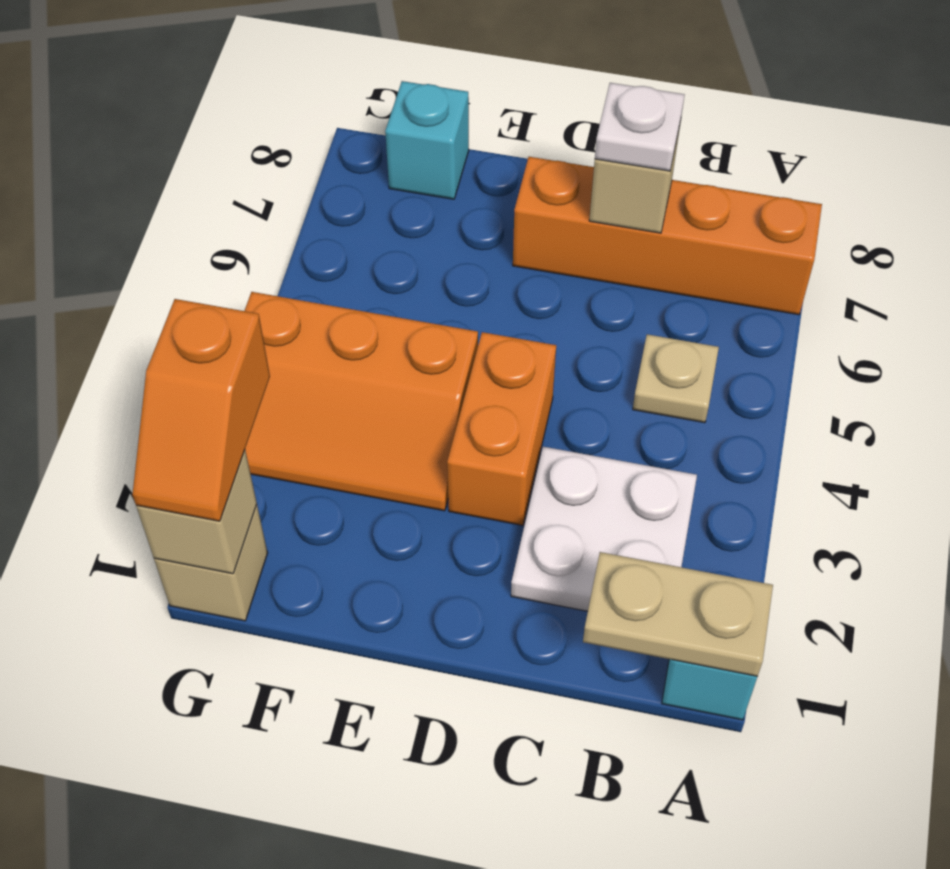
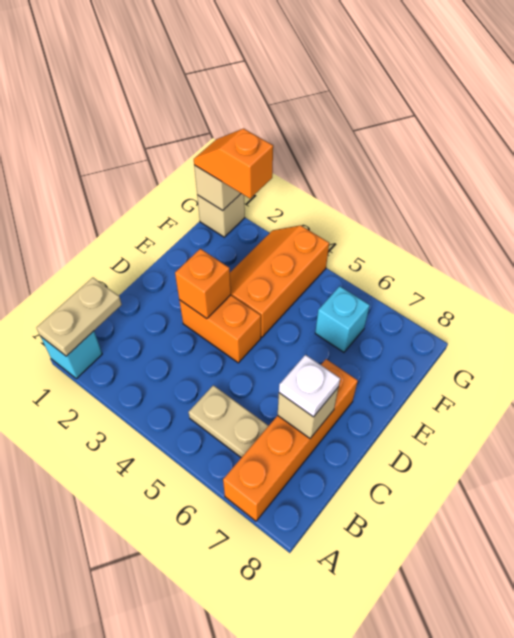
white plate B2:C3 level 1 -> none
tan plate B5 level 1 -> tan plate B5:B6 level 1
none -> orange brick D3 level 2
cyan brick F8 level 1 -> cyan brick F6 level 1

